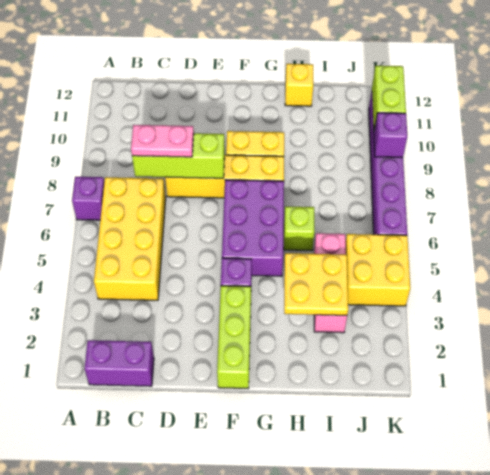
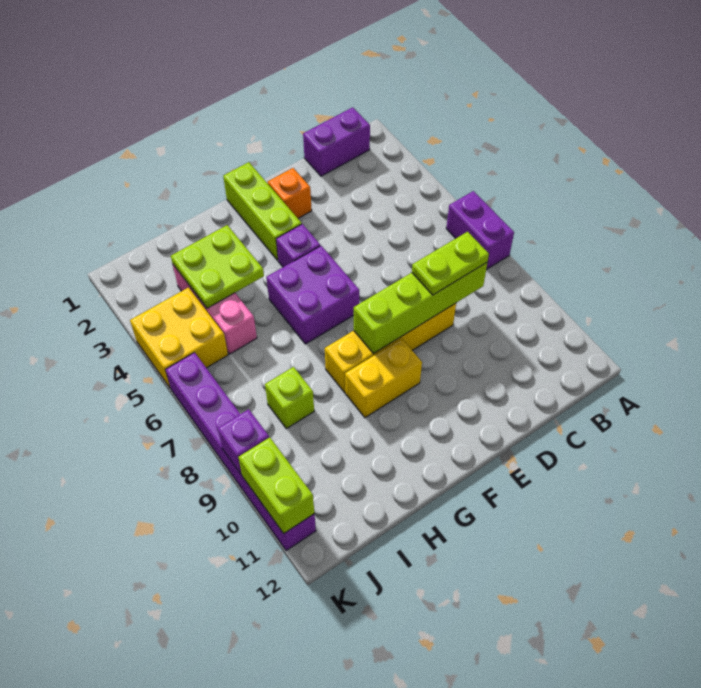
purple brick A7 level 1 -> purple brick A6:A7 level 1
yellow brick B4:C7 level 1 -> none
lime brick C8:E8 level 2 -> lime brick C8:F8 level 2
pink plate C8:D8 level 3 -> lime plate C8:D8 level 3
none -> orange brick E2 level 1
purple brick F5:G7 level 1 -> purple brick F5:G6 level 1
yellow plate H3:I4 level 2 -> lime plate H3:I4 level 2
lime brick H6 level 1 -> lime brick I8 level 1
yellow brick H12 level 1 -> none

